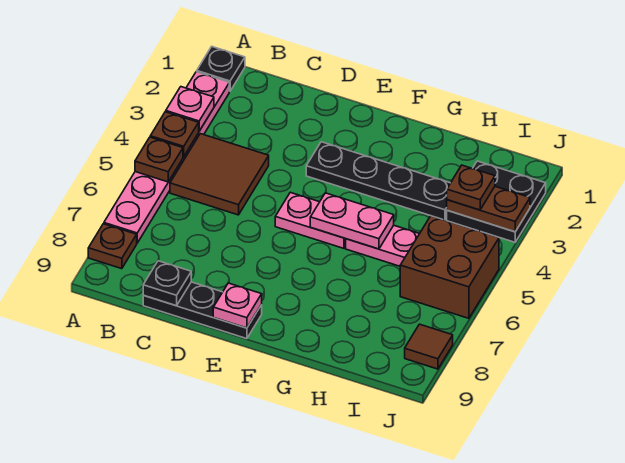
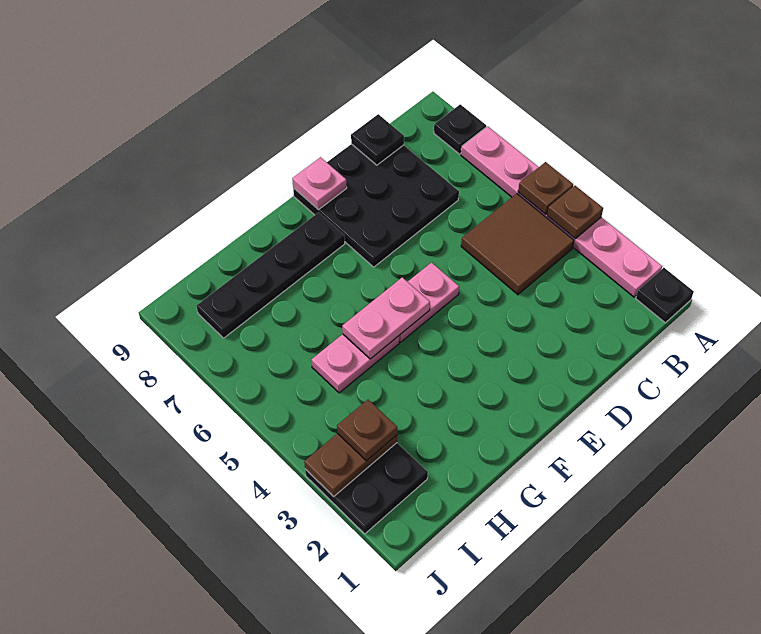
pink plate A3 level 2 -> none
brown plate A8 level 1 -> black plate A8 level 1
black plate C9:E9 level 1 -> black plate C7:E9 level 1
black plate E3:H3 level 1 -> black plate F8:I8 level 1
brown brick I5:J6 level 1 -> none
brown tile J8 level 1 -> none

